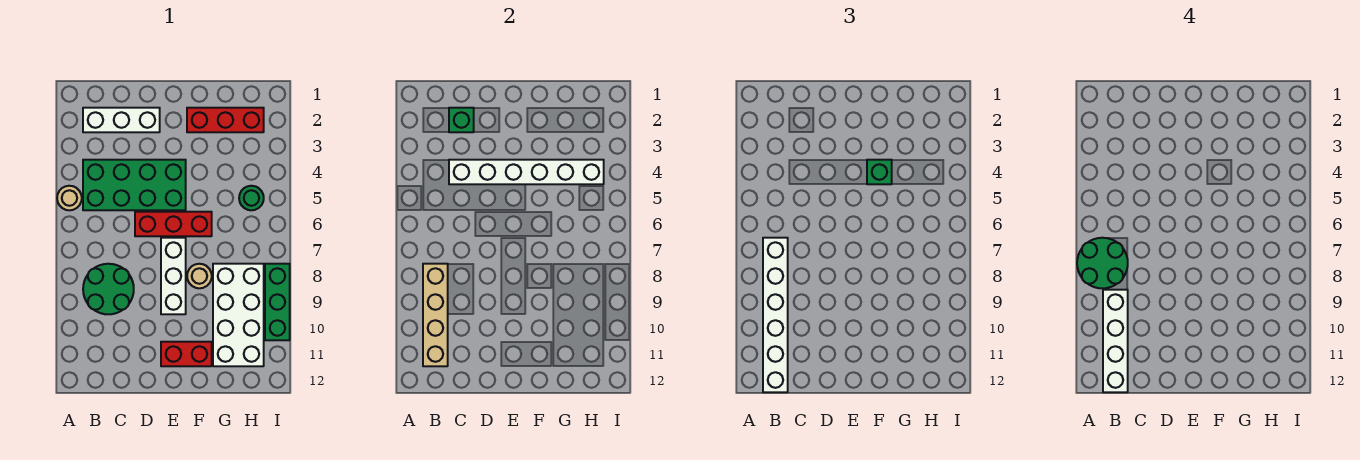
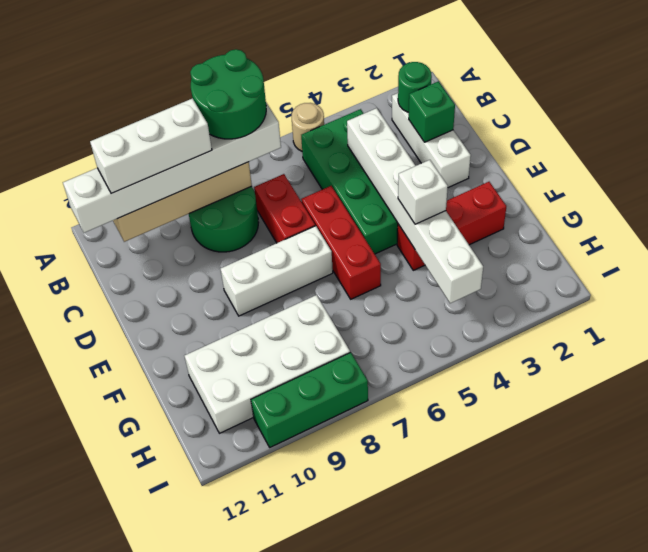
white brick B9:B12 level 4 -> white brick B9:B11 level 4
red brick E11:F11 level 1 -> red brick C7:D7 level 1
red brick F2:H2 level 1 -> red brick F2:F4 level 1
green brick F4 level 3 -> white brick F4 level 3
tan round brick F8 level 1 -> none
green round brick H5 level 1 -> green round brick B2 level 2

